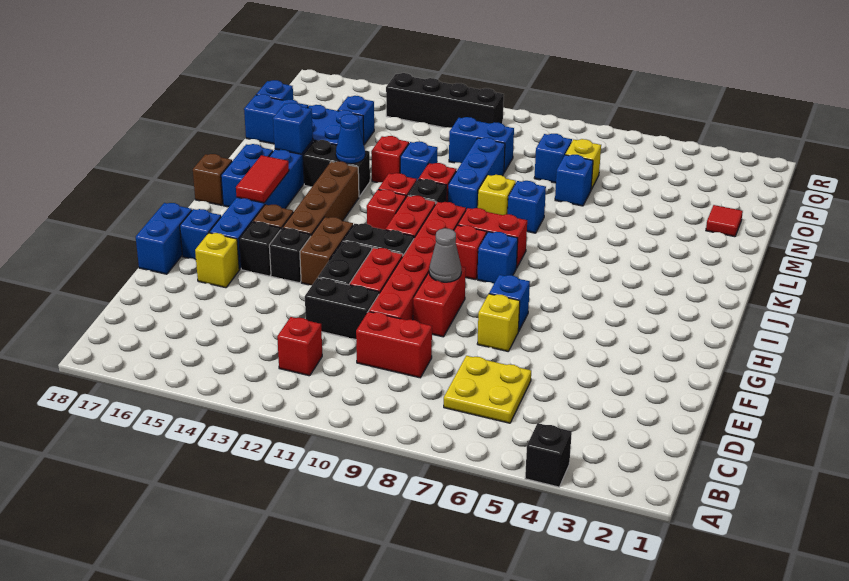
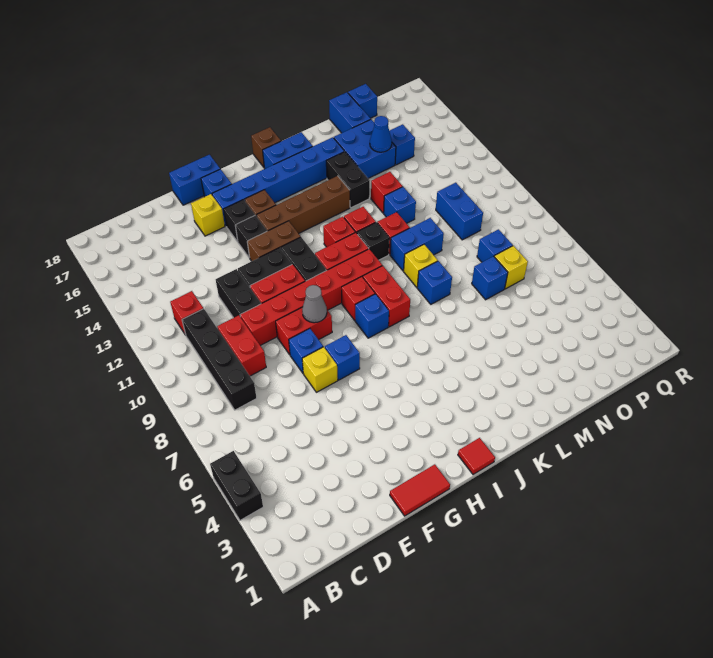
black brick A4 level 1 -> black brick A4:A5 level 1
yellow plate C6:D7 level 1 -> none
red tile I16:J16 level 2 -> red tile F1:G1 level 1
blue brick L10:N10 level 1 -> blue brick L10:M10 level 1
blue cone L14 level 2 -> blue cone N15 level 2
blue brick L16 level 2 -> blue brick F8 level 1
red tile N2 level 1 -> red tile I1 level 1
black brick Q11:Q14 level 1 -> black brick C8:C11 level 1

